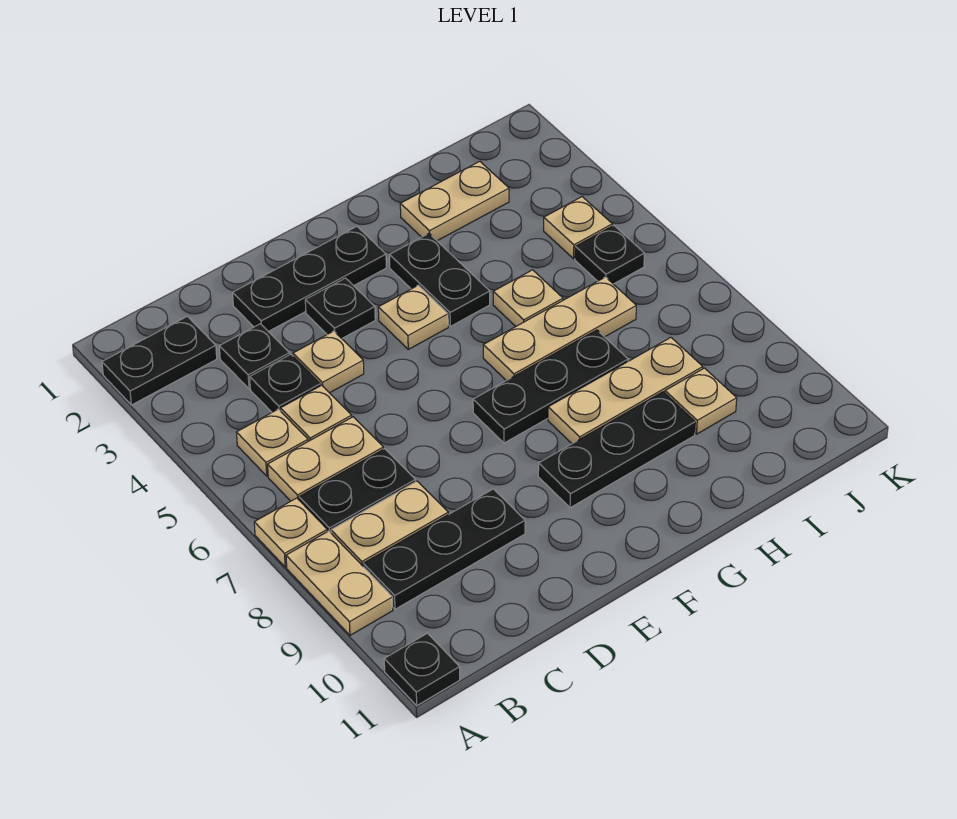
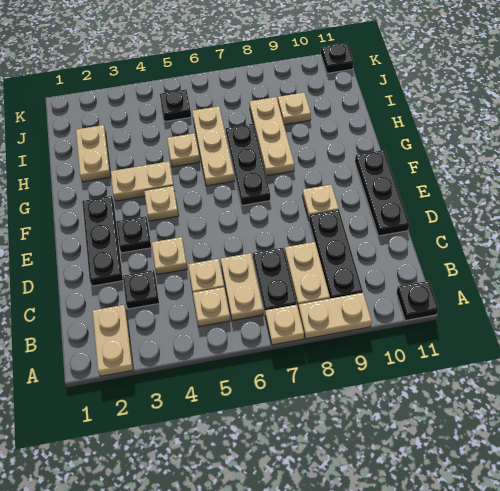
black plate A2:B2 level 1 -> tan plate A2:B2 level 1
black plate C4 level 1 -> black plate K11 level 1
black plate F9:H9 level 1 -> black plate D11:F11 level 1
black plate G3:G4 level 1 -> tan plate G3:G4 level 1
tan plate J4 level 1 -> tan plate E9 level 1

